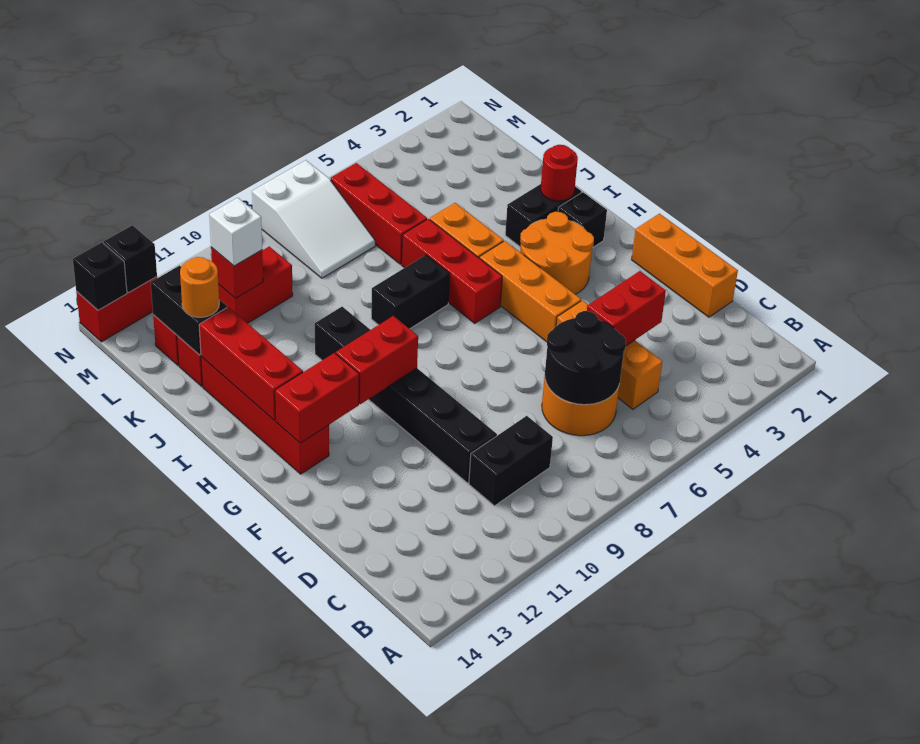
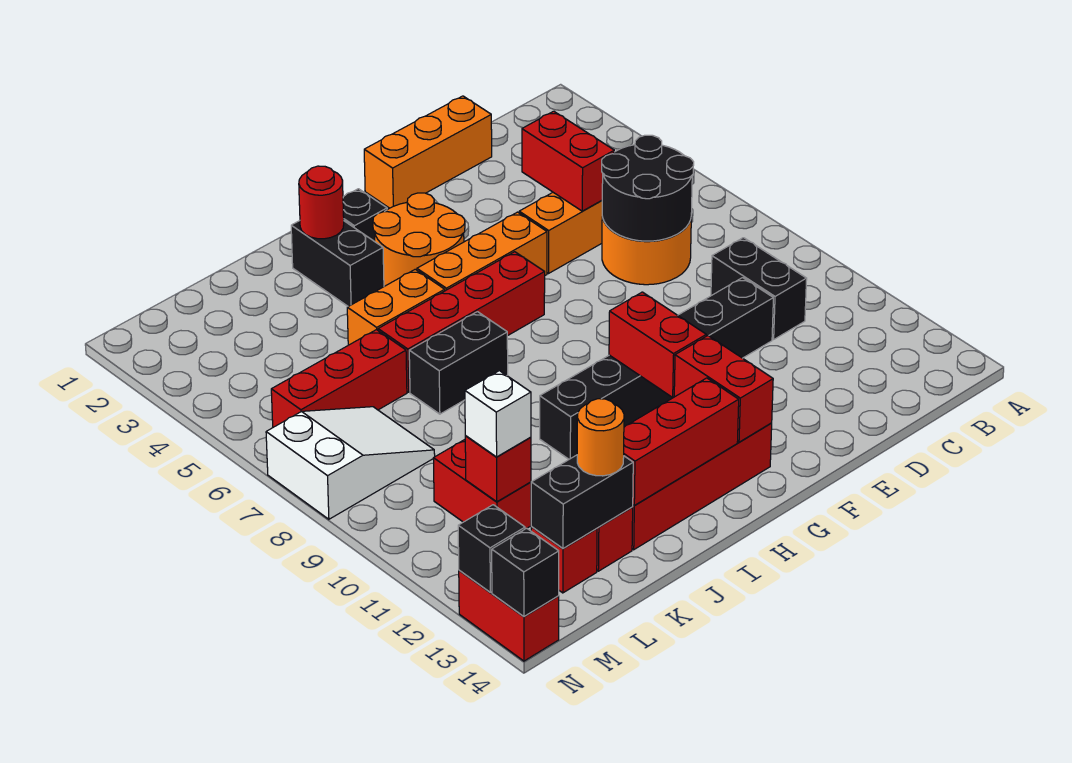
red brick H6:J6 level 1 -> red brick G6:J6 level 1
black brick I7:I8 level 1 -> black brick I7:J7 level 1

